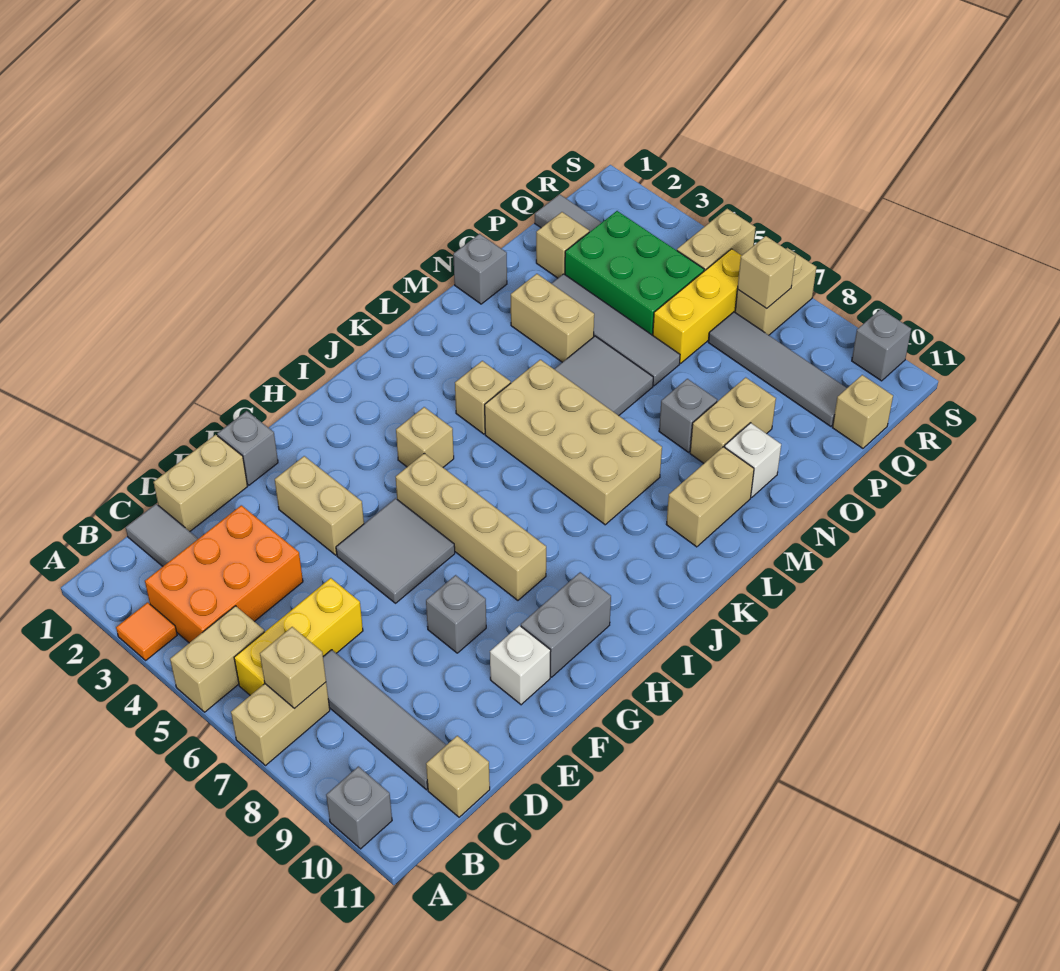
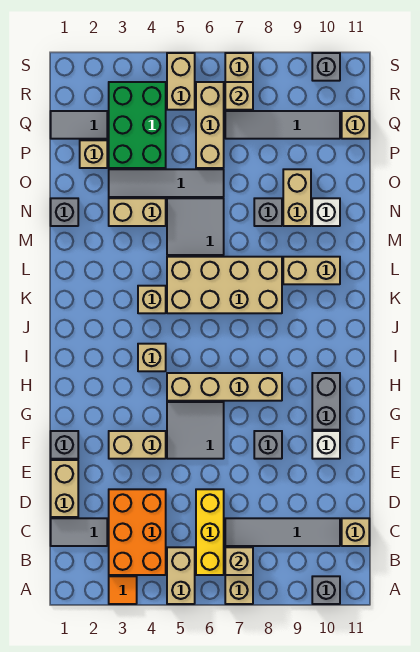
tan brick L10:M10 level 1 -> tan brick L9:L10 level 1
green brick P3:Q5 level 1 -> green brick P3:R4 level 1
yellow brick P6:R6 level 1 -> tan brick P6:R6 level 1

